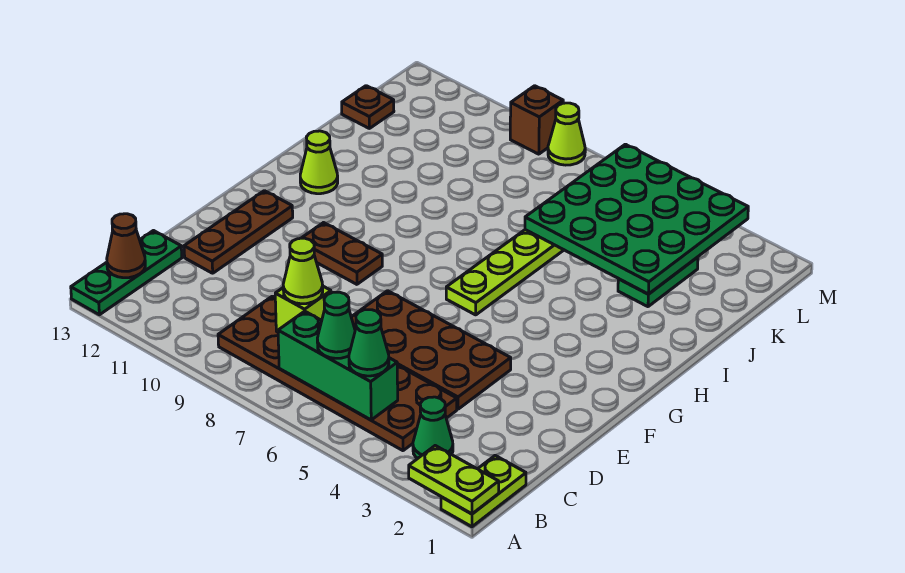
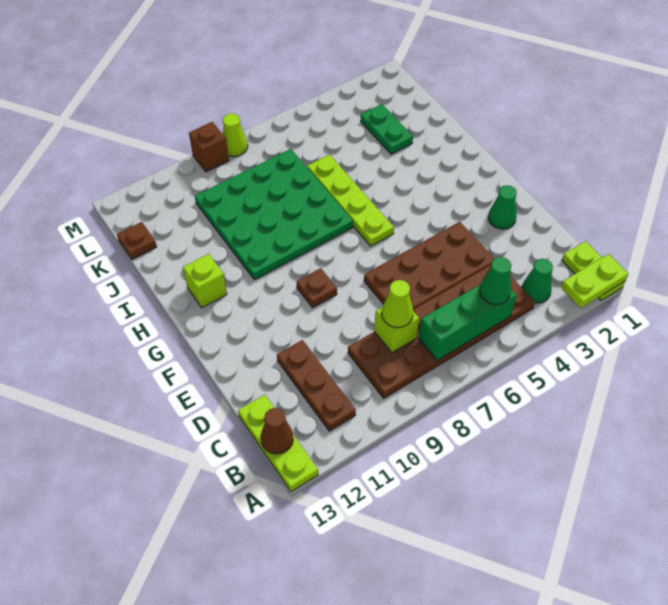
green plate A13:C13 level 1 -> lime plate A13:C13 level 1
green cone B6 level 3 -> green cone E2 level 1
brown plate D12:F12 level 1 -> brown plate B11:D11 level 1
brown plate F9:F10 level 1 -> brown plate F9 level 1
lime cone H12 level 1 -> lime brick H12 level 1
green plate J3:M6 level 2 -> green plate H7:K10 level 1

